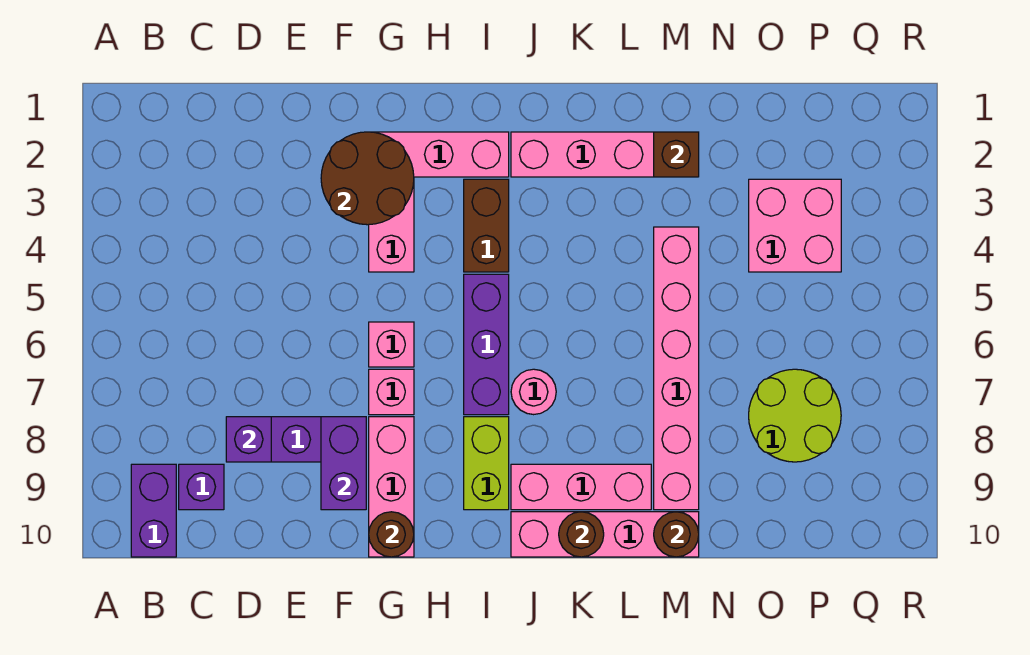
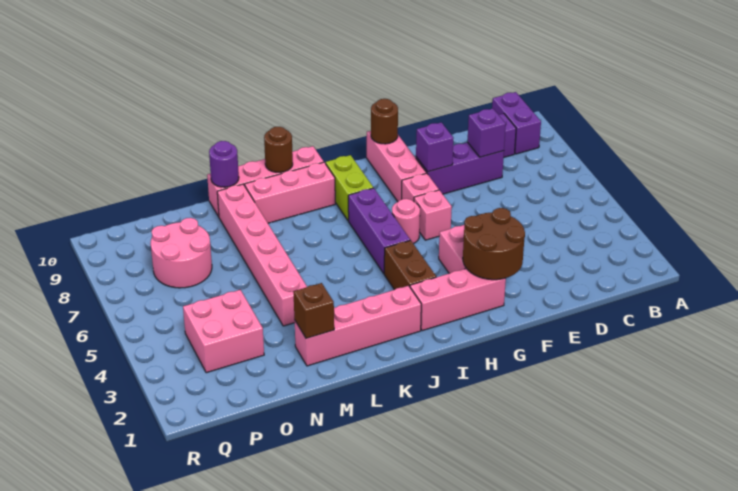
purple brick F8:F9 level 2 -> purple brick F8 level 2
pink round brick J7 level 1 -> pink round brick H6 level 1
brown round brick M10 level 2 -> purple round brick M10 level 2
lime round brick O7:P8 level 1 -> pink round brick O7:P8 level 1

